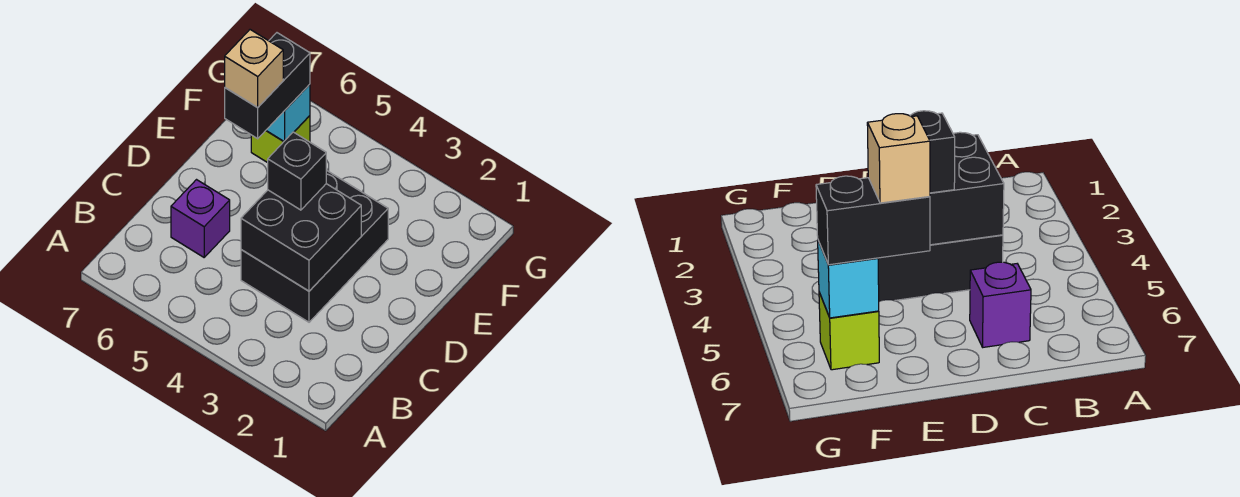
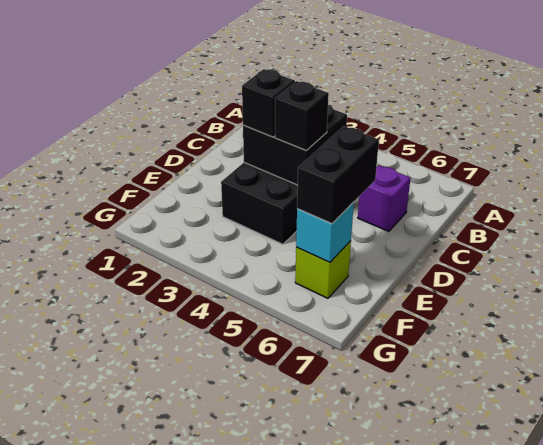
none -> black brick D3 level 3
tan brick E6 level 4 -> none

